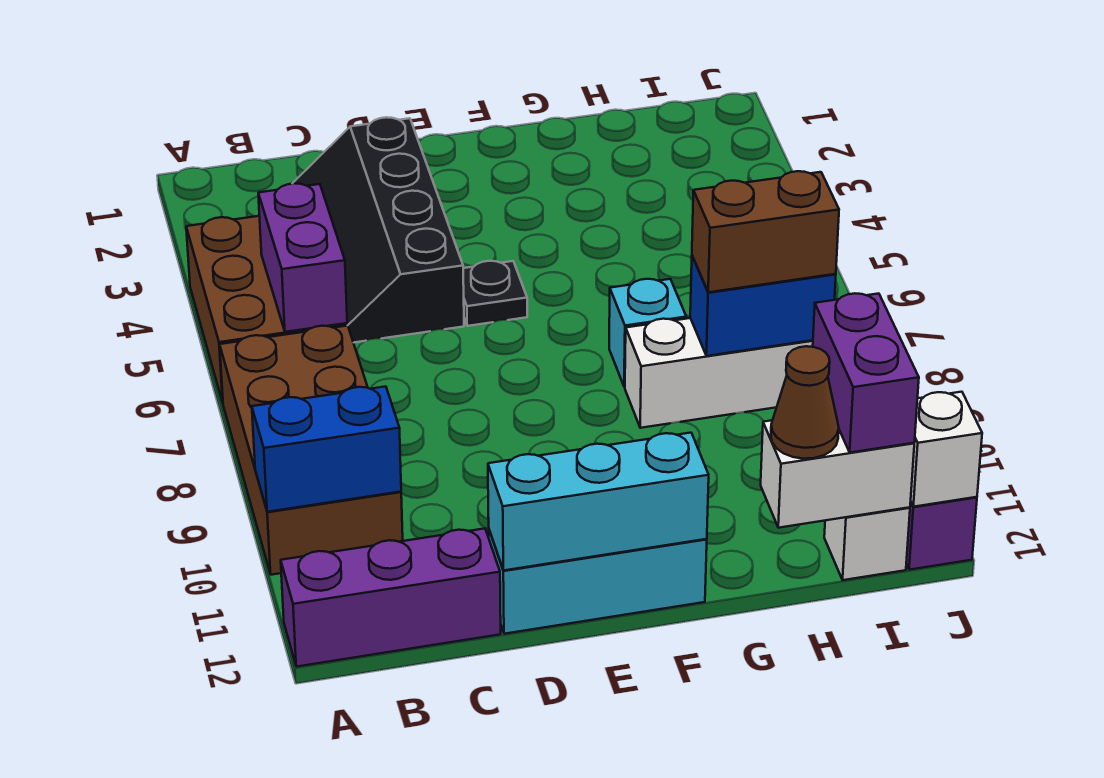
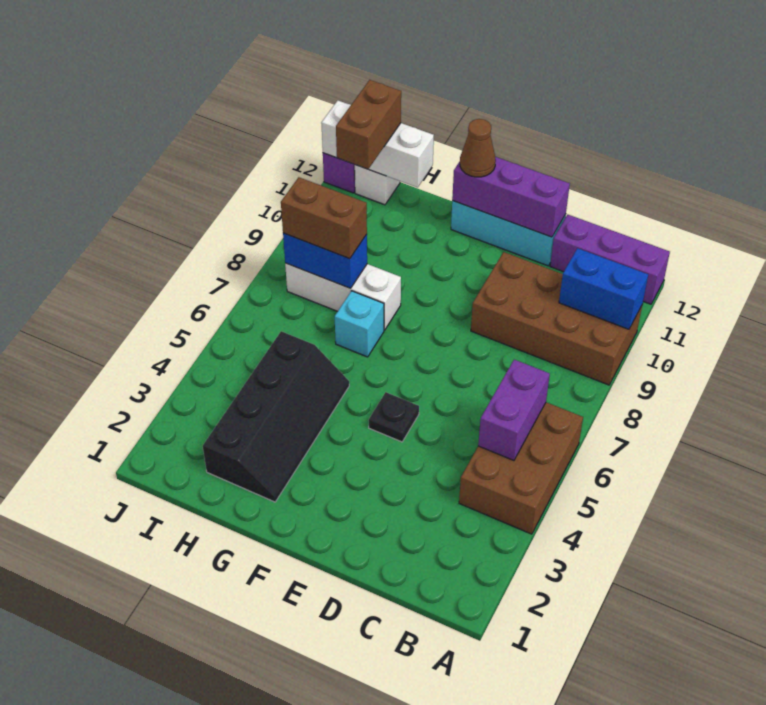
brown brick A7:B10 level 1 -> brown brick A9:D10 level 1
black slope C2:D5 level 1 top D -> black slope G2:H5 level 1 top H
cyan brick D12:F12 level 2 -> purple brick D12:F12 level 2
brown cone H12 level 3 -> brown cone F12 level 3
purple brick I11:I12 level 3 -> brown brick I11:I12 level 3

